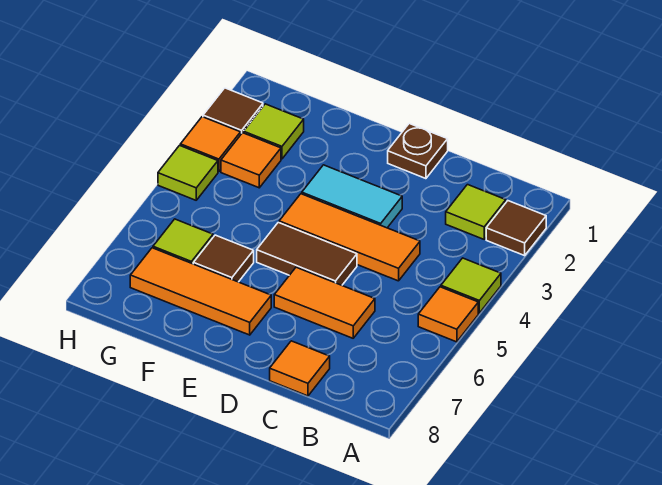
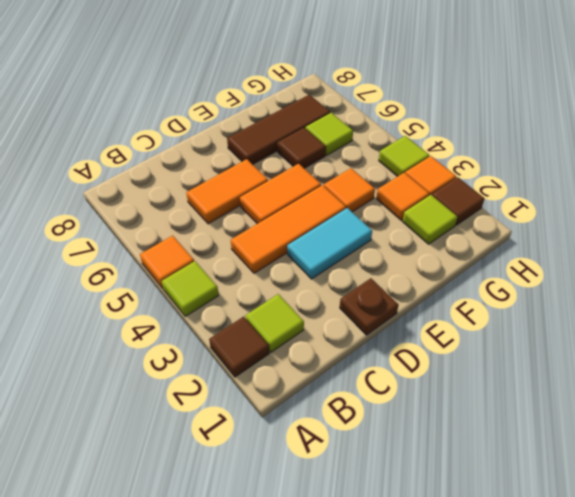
orange tile C8 level 1 -> orange tile F4 level 1
brown tile D5:E5 level 1 -> orange tile D5:E5 level 1
orange tile E7:G7 level 1 -> brown tile E7:G7 level 1

